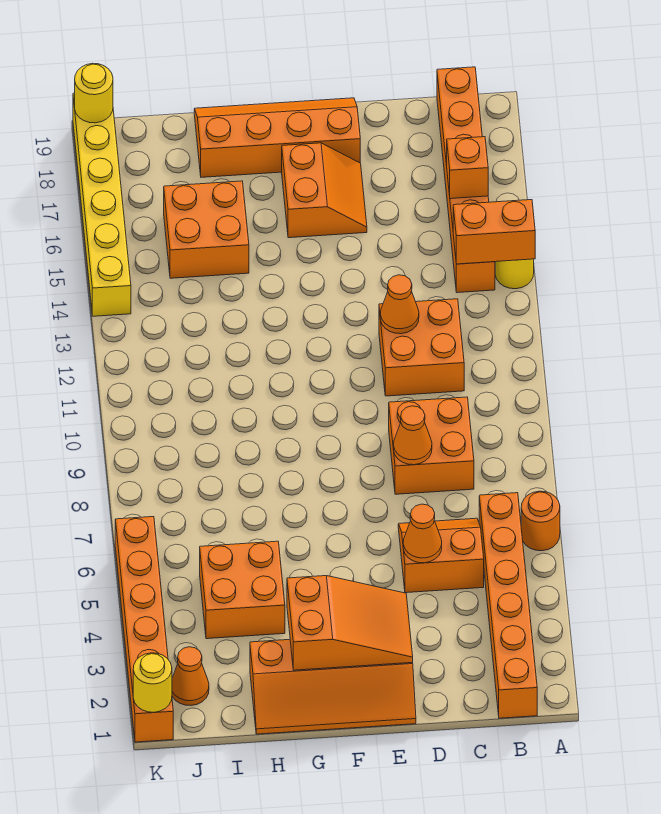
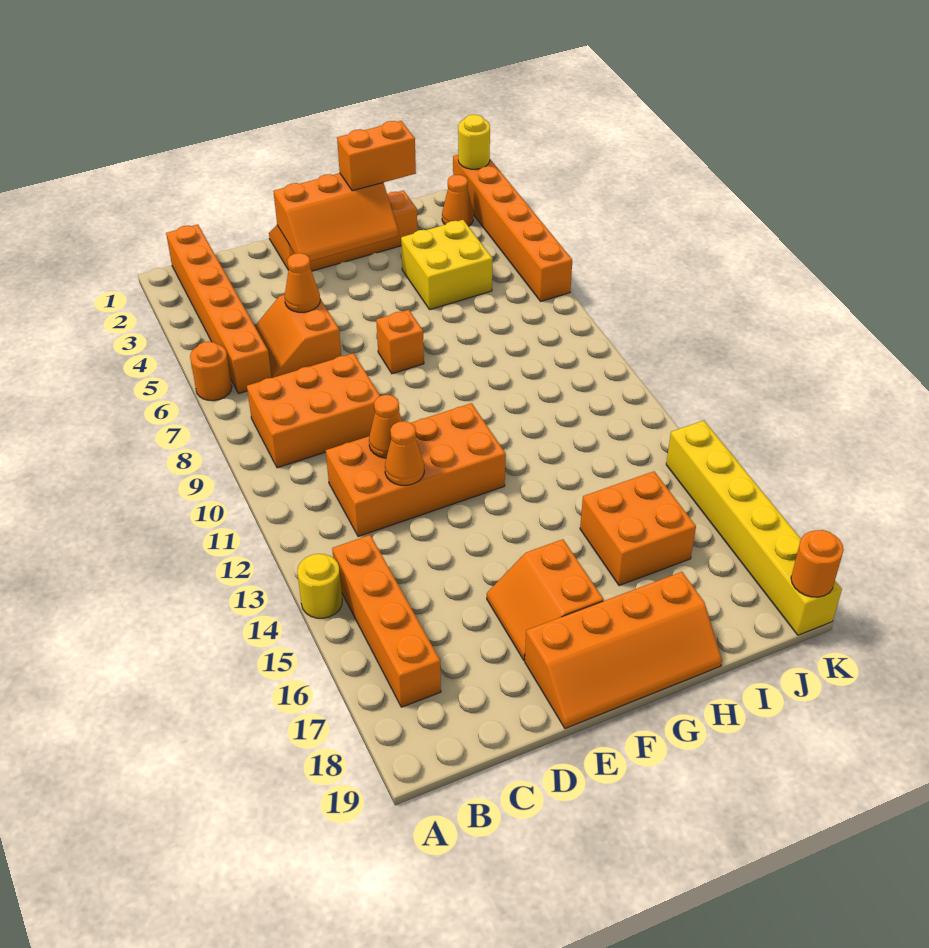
orange brick A14:B14 level 2 -> orange brick G2:H2 level 3
orange brick B14:B19 level 1 -> orange brick B14:B17 level 1
orange brick B16 level 2 -> orange brick F7 level 1
orange slope C5:D6 level 1 top 5 -> orange slope C5:D6 level 1 top D
orange brick C8:D9 level 1 -> orange brick B8:D9 level 1
orange brick C11:D12 level 1 -> orange brick C11:F12 level 1
orange cone D8 level 2 -> orange cone D11 level 2
orange slope E2:G3 level 2 top G -> orange slope E2:G3 level 2 top 2
orange brick H4:I5 level 1 -> yellow brick H4:I5 level 1
yellow round brick K19 level 2 -> orange round brick K19 level 2

